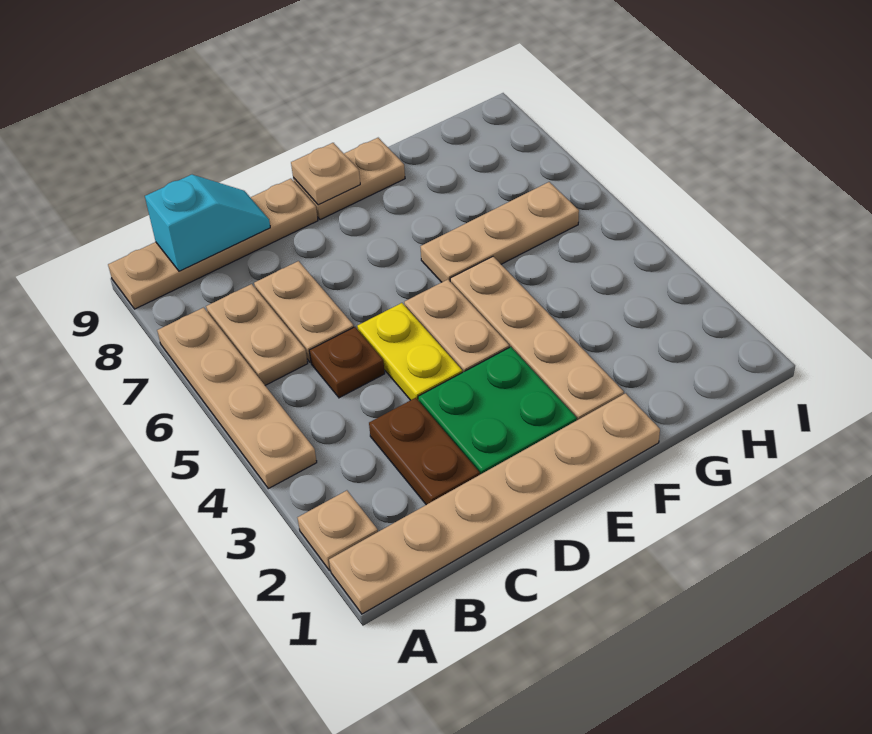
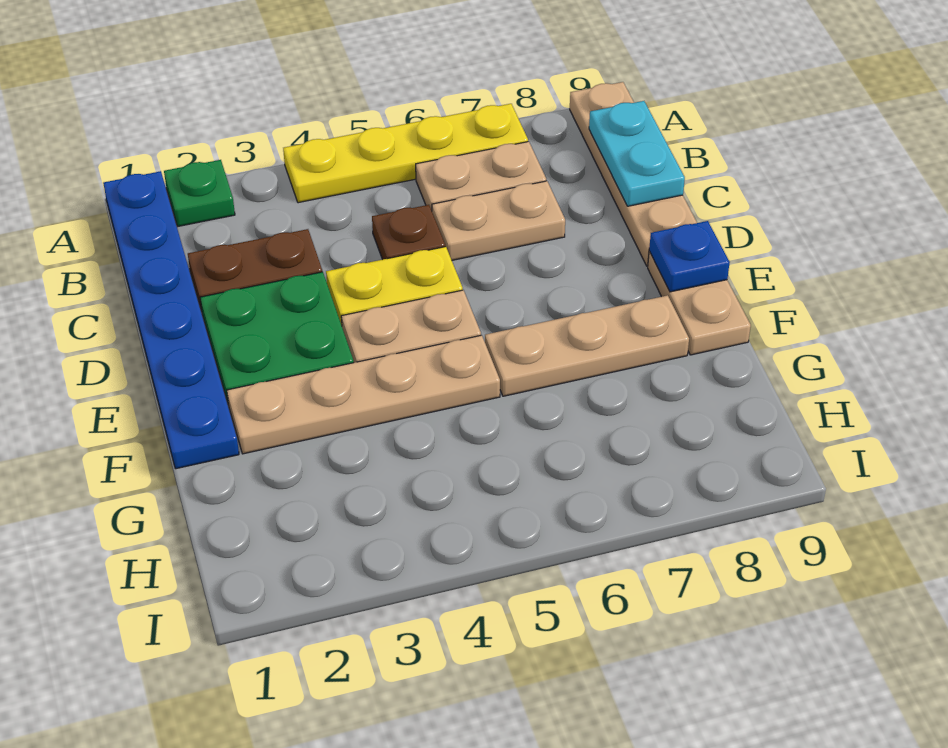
tan plate A1:F1 level 1 -> blue plate A1:F1 level 1
tan plate A2 level 1 -> green plate A2 level 1
tan plate A4:A7 level 1 -> yellow plate A4:A7 level 1
cyan slope B9:C9 level 2 top B -> cyan plate B9:C9 level 2
tan plate E9 level 2 -> blue plate E9 level 2
tan plate F6:H6 level 1 -> tan plate F6:F8 level 1

